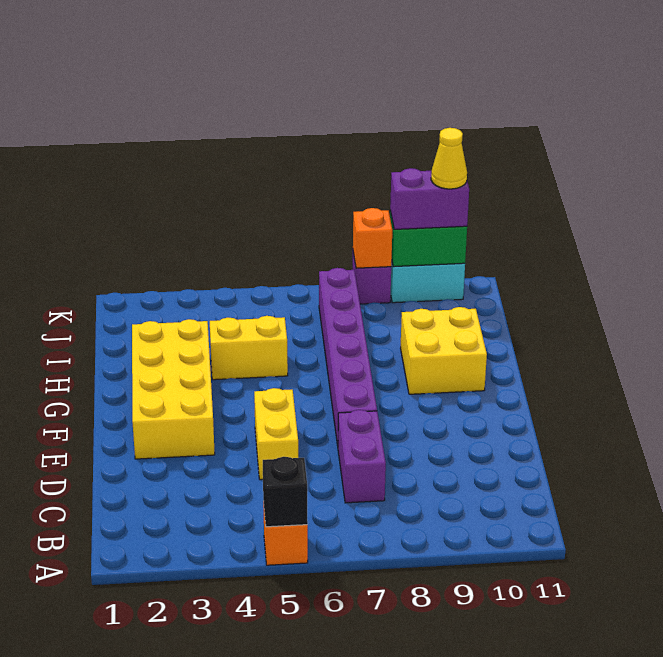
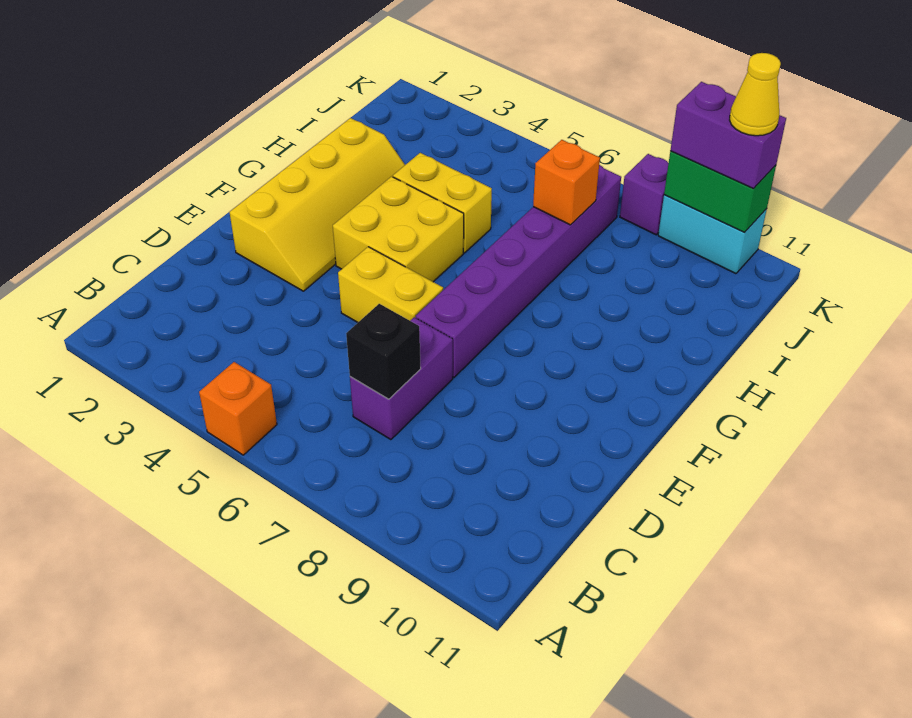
black brick A5 level 2 -> black brick C7 level 2
yellow brick D5:E5 level 1 -> yellow brick E5:E6 level 1
yellow brick E2:H3 level 1 -> yellow slope E2:H3 level 1 top 2
yellow brick G9:H10 level 1 -> yellow brick F4:G5 level 1
orange brick K8 level 2 -> orange brick I7 level 2

